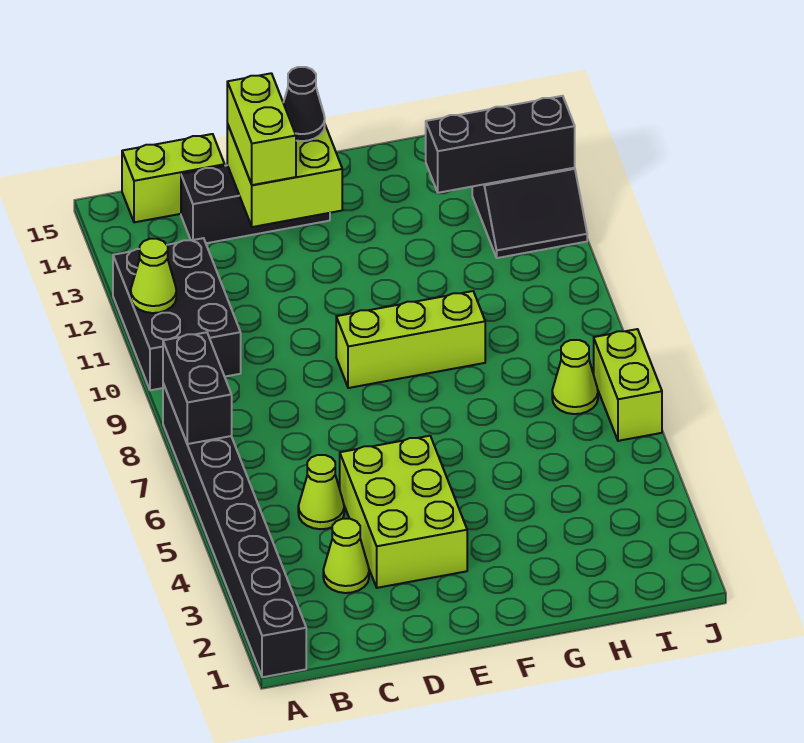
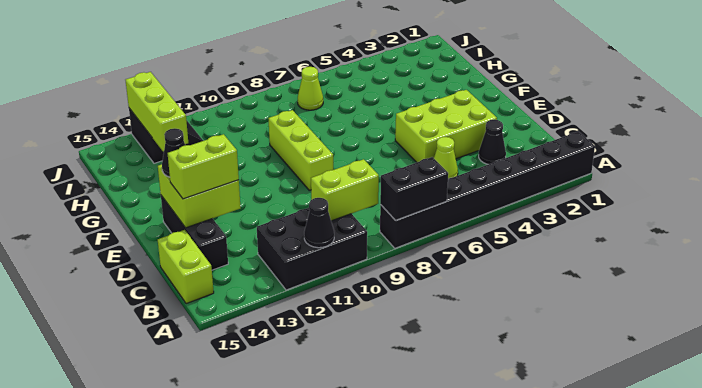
lime cone A11 level 2 -> black cone A11 level 2
lime cone C3 level 1 -> black cone C3 level 1
black brick H13:J13 level 2 -> lime brick H13:J13 level 2
lime brick J6:J7 level 1 -> lime brick B9:B10 level 2

